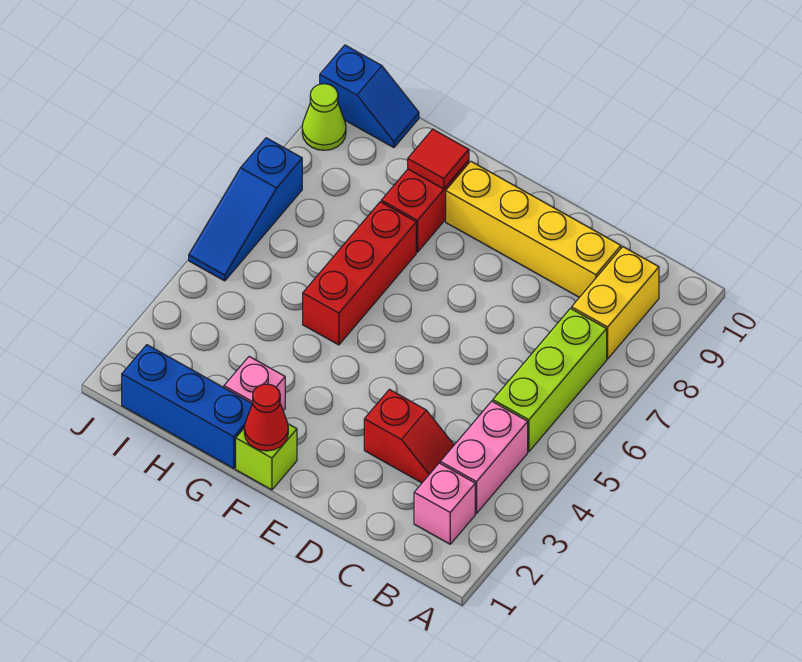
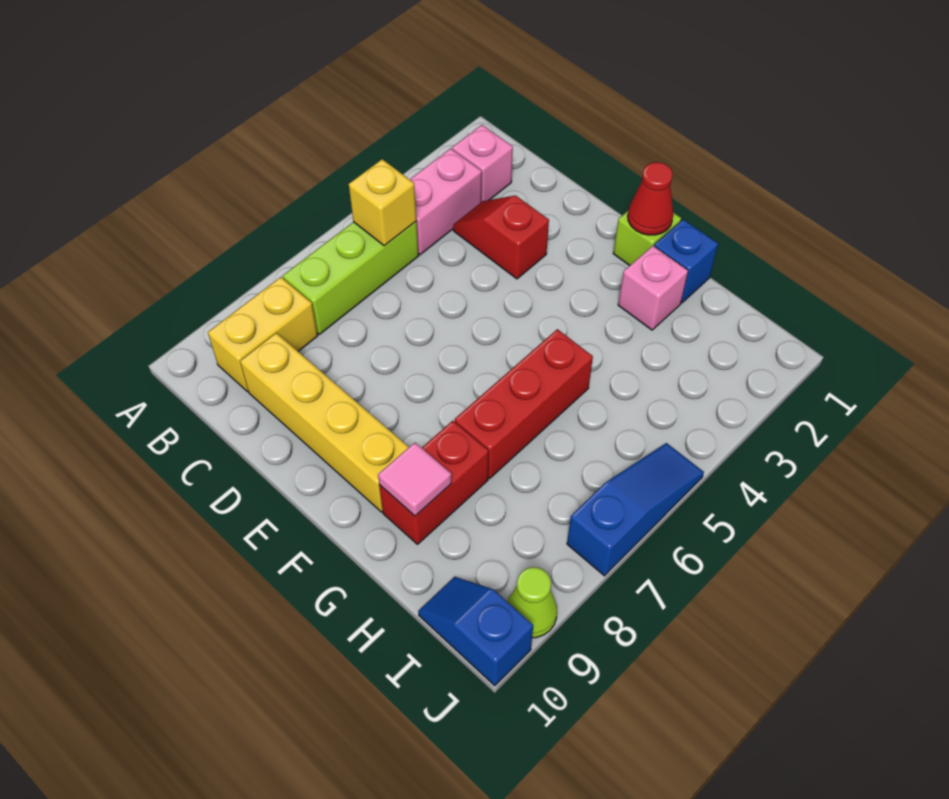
none -> yellow brick B5 level 2
blue brick G1:I1 level 1 -> blue brick G1 level 1
red tile G9 level 2 -> pink tile G9 level 2

